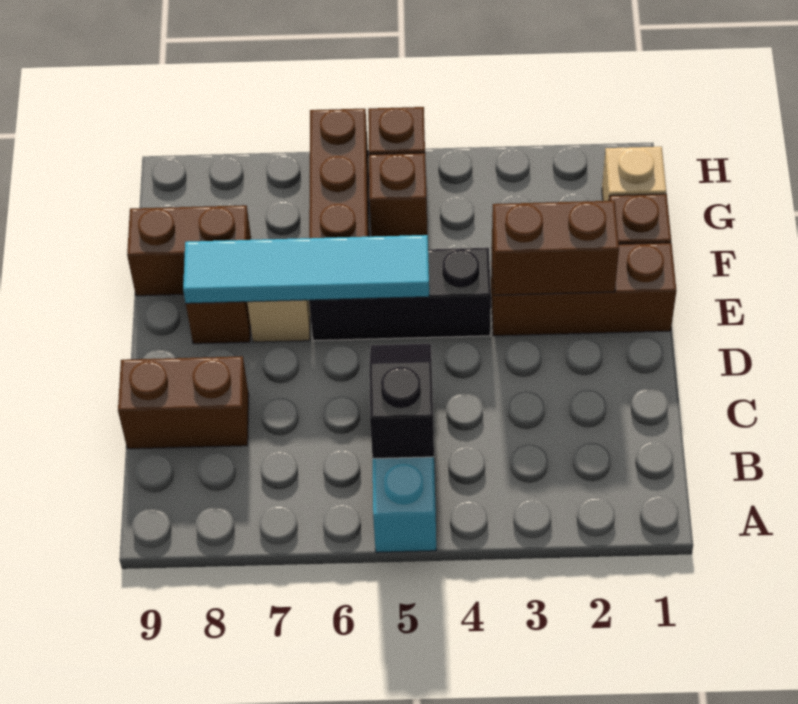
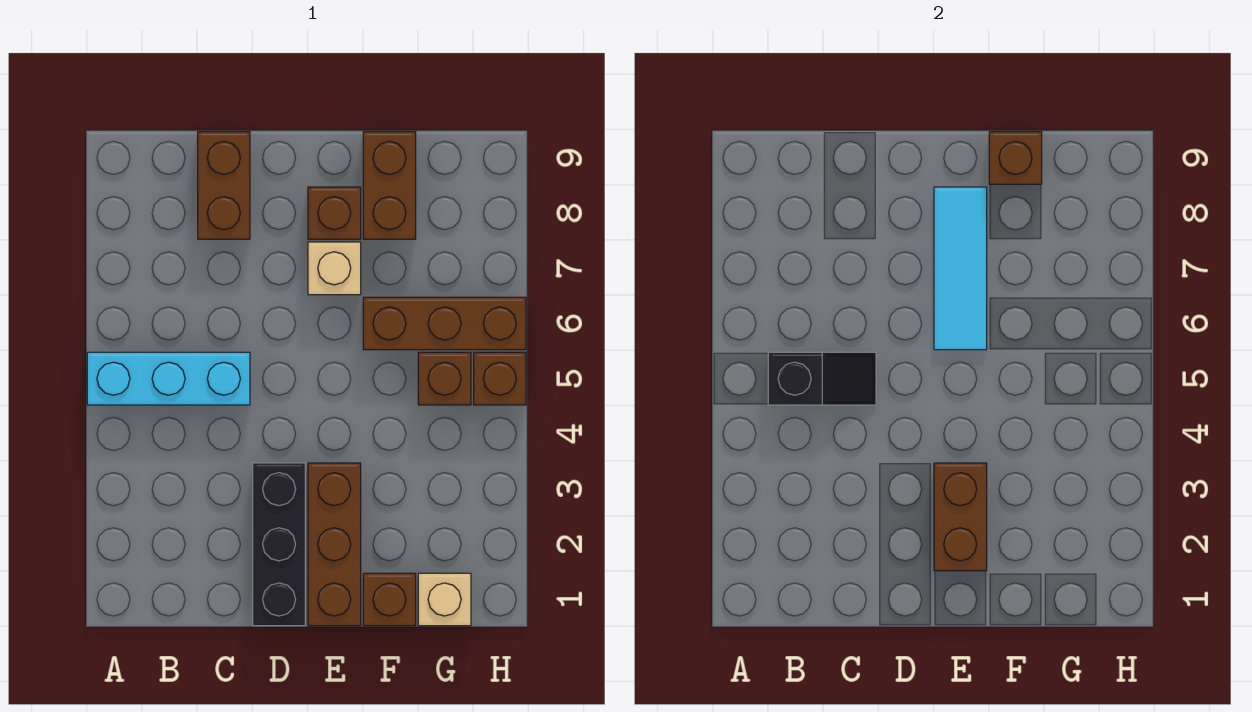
black brick E4:E6 level 1 -> black brick D1:D3 level 1
cyan tile E5:E8 level 2 -> cyan tile E6:E8 level 2
none -> brown brick F9 level 2

